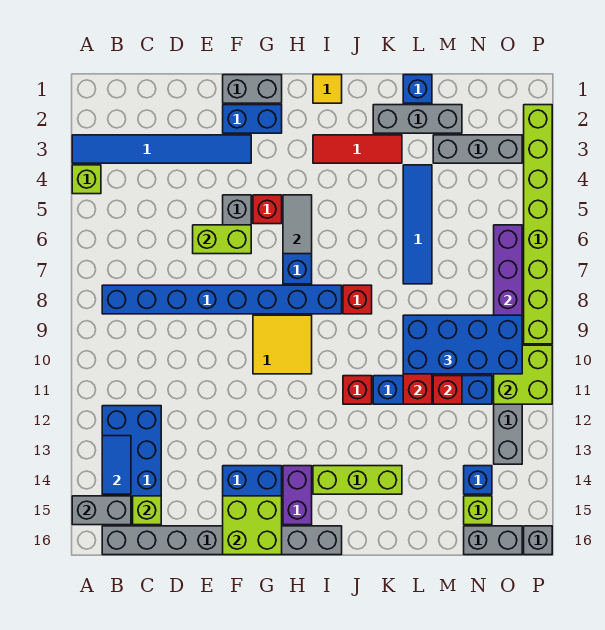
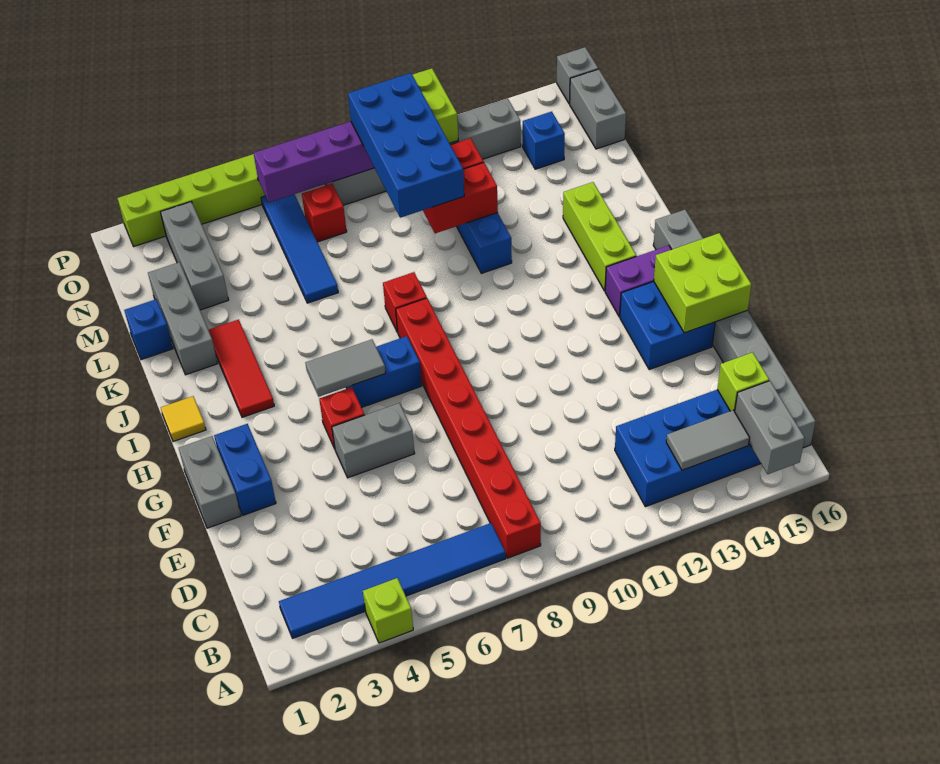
blue tile A3:F3 level 1 -> blue tile B2:B7 level 1
blue brick B8:I8 level 1 -> red brick B8:I8 level 1
blue tile B13:B14 level 2 -> grey tile B13:B14 level 2
lime brick E6:F6 level 2 -> none
yellow tile G9:H10 level 1 -> none
red brick J11 level 1 -> red brick N7 level 1
blue tile L4:L7 level 1 -> blue tile L6:O6 level 1
lime brick N15 level 1 -> none

